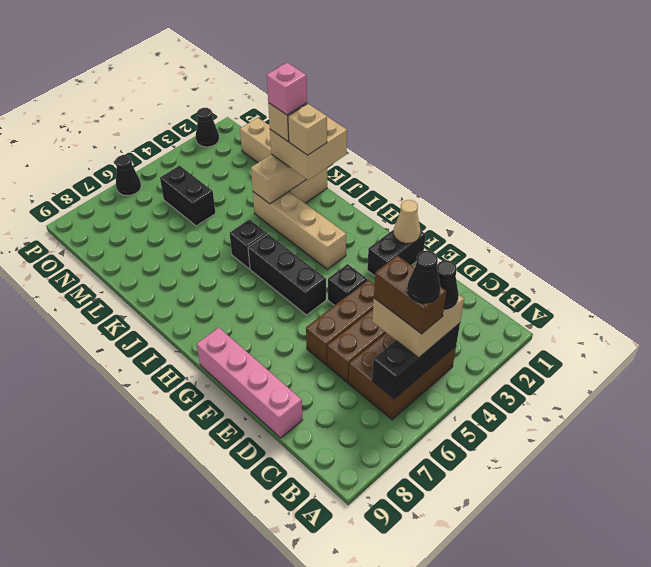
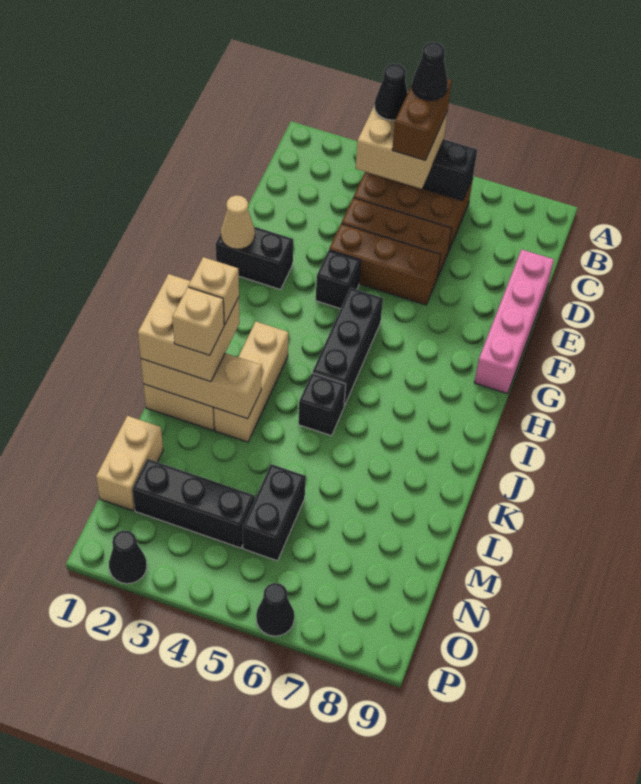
tan brick H3:K3 level 1 -> tan brick I3:K3 level 1
pink brick K2 level 5 -> none
none -> black brick N2:N4 level 1

